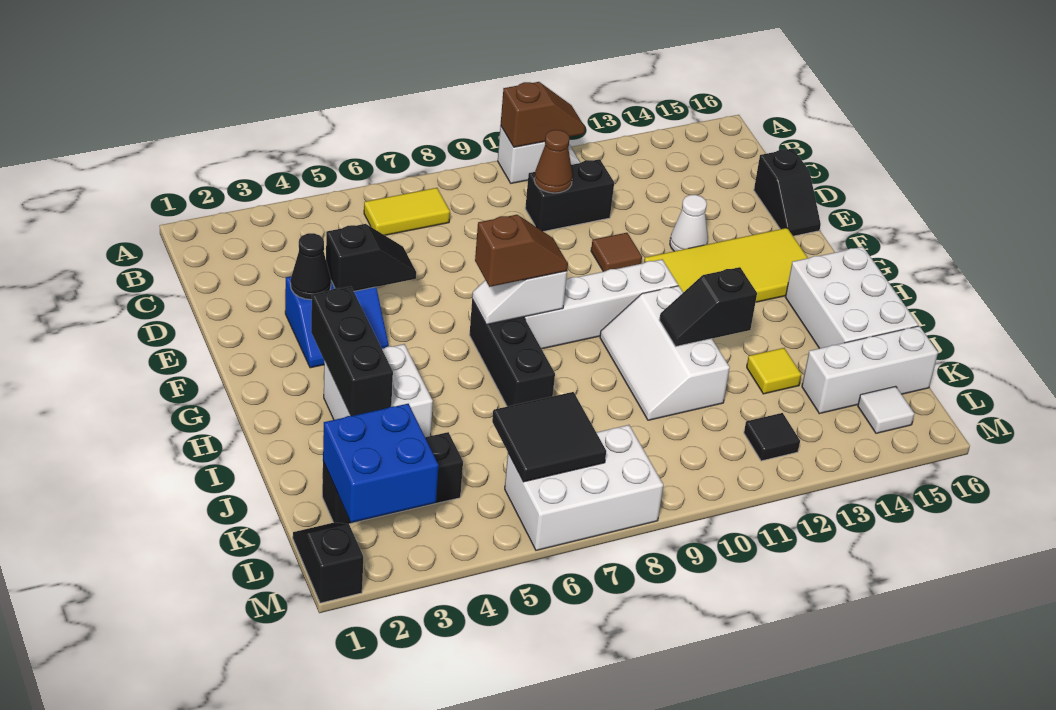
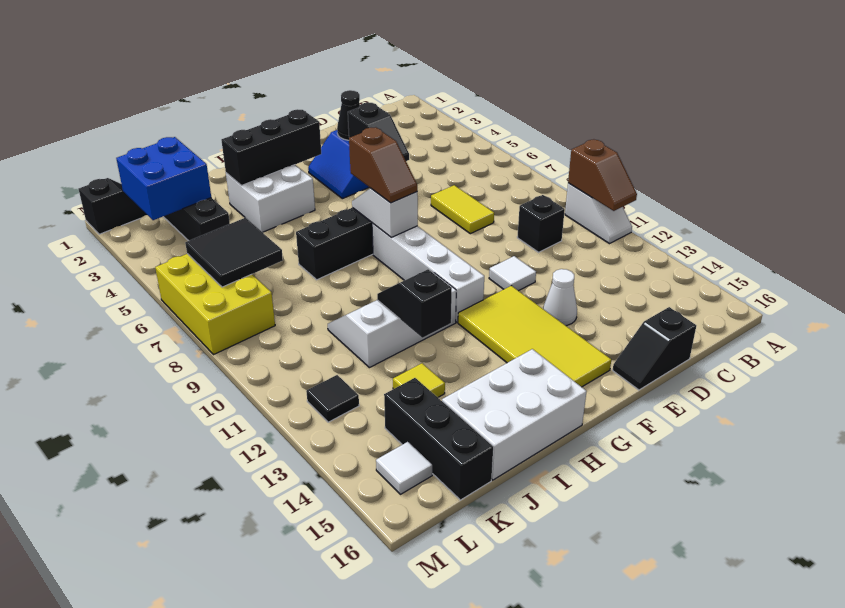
yellow tile B6:B7 level 1 -> yellow tile D7:D8 level 1
black brick C10:C11 level 1 -> black brick C10 level 1
brown cone C10 level 2 -> none
brown tile E11 level 1 -> white tile E11 level 1
white brick K14:K16 level 1 -> black brick K14:K16 level 1
white brick L6:M8 level 1 -> yellow brick L6:M8 level 1

